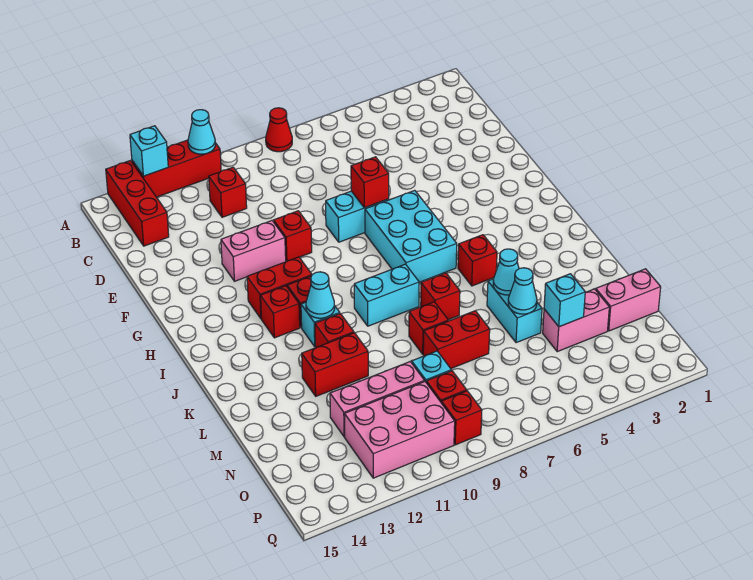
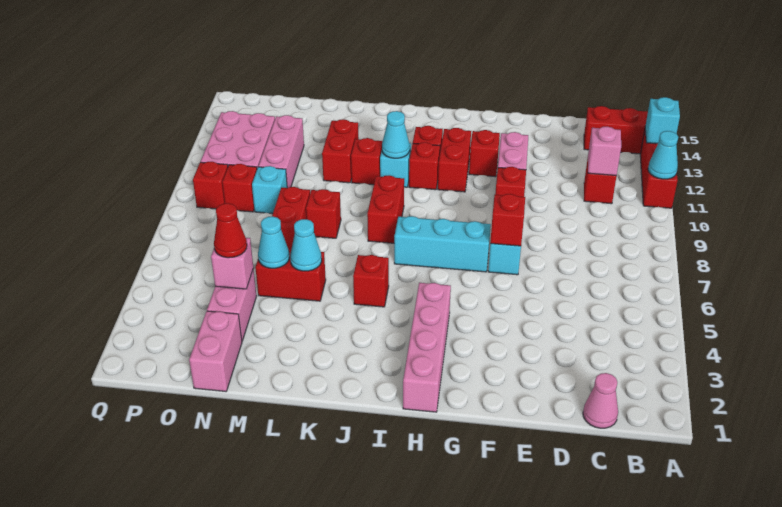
red cone A8 level 1 -> red cone N4 level 3
none -> pink cone C1 level 1
none -> pink brick C11 level 2
cyan brick G6:I7 level 1 -> cyan brick G7:I7 level 1
none -> pink brick H1:H4 level 1
cyan brick J8:J9 level 1 -> red brick J8:J9 level 1
red brick K7 level 1 -> red brick G12 level 1
cyan brick L5:M5 level 1 -> red brick L5:M5 level 1
cyan brick N4 level 2 -> pink brick N4 level 2

